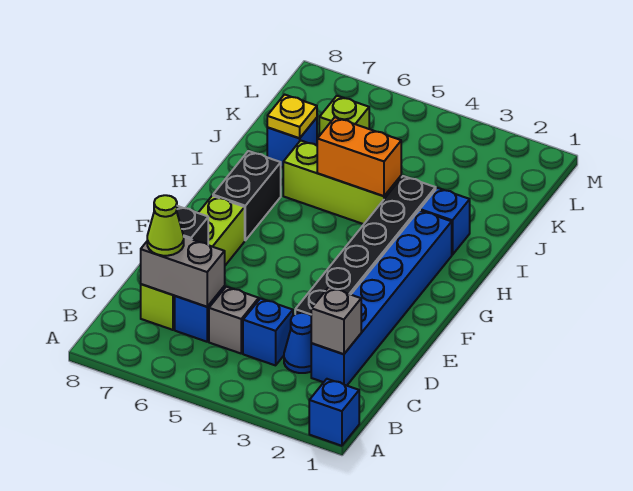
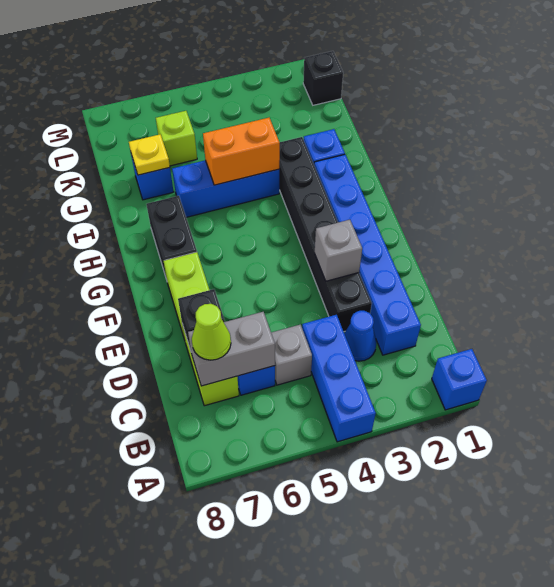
grey brick C2 level 2 -> grey brick E3 level 2
blue brick C4 level 1 -> blue brick A4:C4 level 1
lime brick I4:I6 level 1 -> blue brick I4:I6 level 1
none -> black brick L1 level 1

